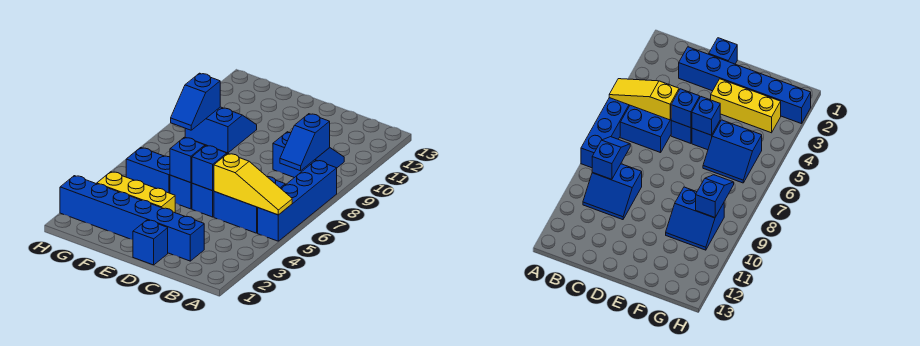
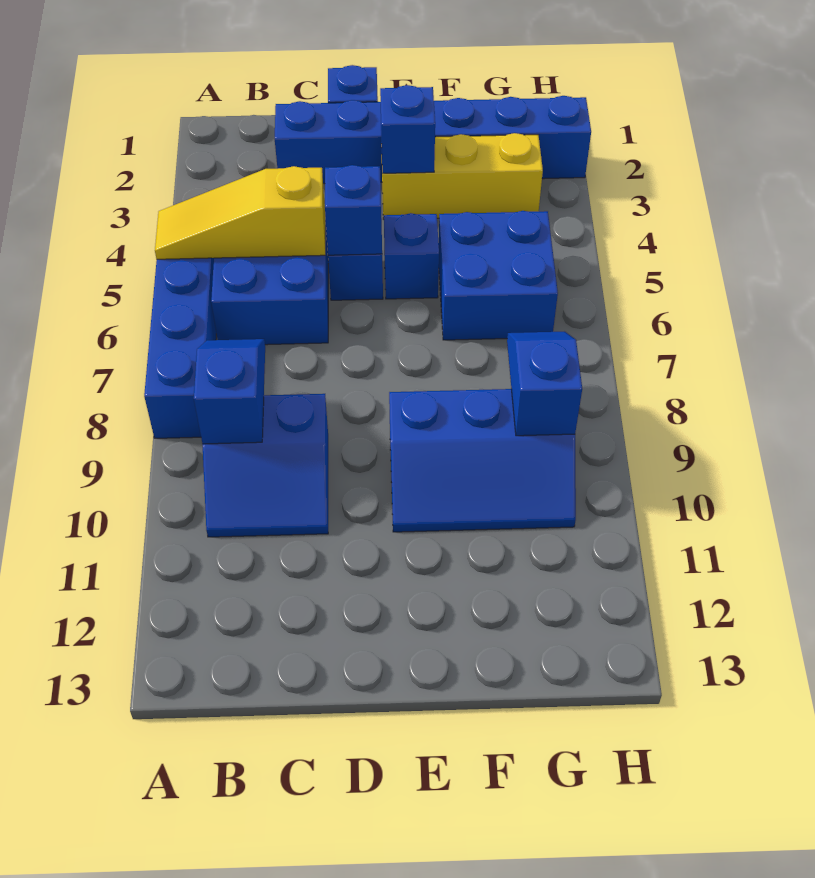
blue brick E5 level 2 -> blue brick E3 level 2
blue slope F5:G6 level 1 top 5 -> blue brick F5:G6 level 1
blue slope F9:G10 level 1 top 9 -> blue slope E9:G10 level 1 top 9

